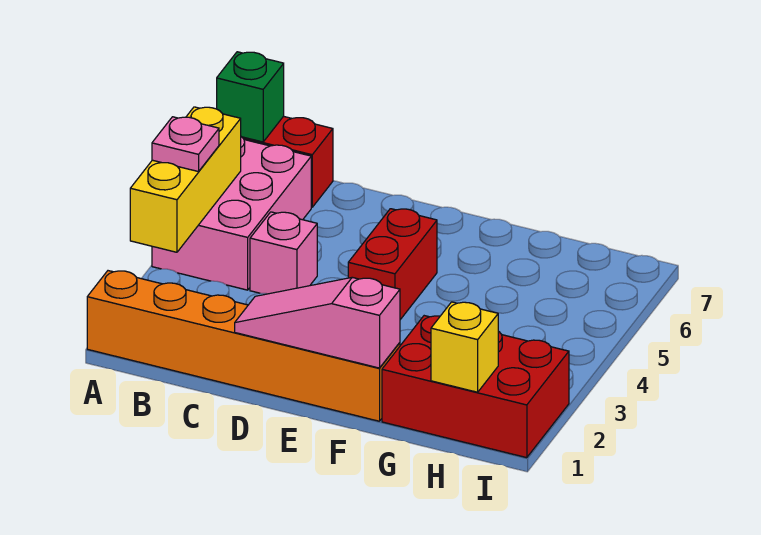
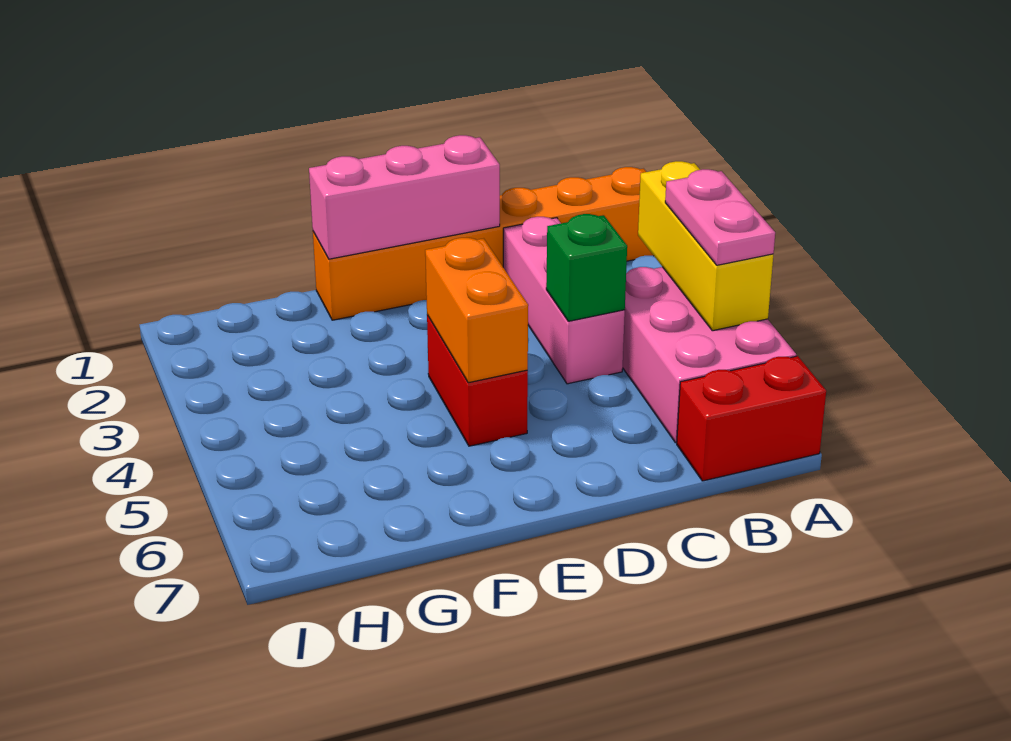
pink plate A4 level 3 -> pink plate A4:A5 level 3
green brick A7 level 2 -> green brick C4 level 2
pink brick C4 level 1 -> pink brick C2:C4 level 1
pink slope D1:F1 level 2 top F -> pink brick D1:F1 level 2
none -> orange brick E4:E5 level 2
red brick G1:I2 level 1 -> none
yellow brick H1 level 2 -> none

